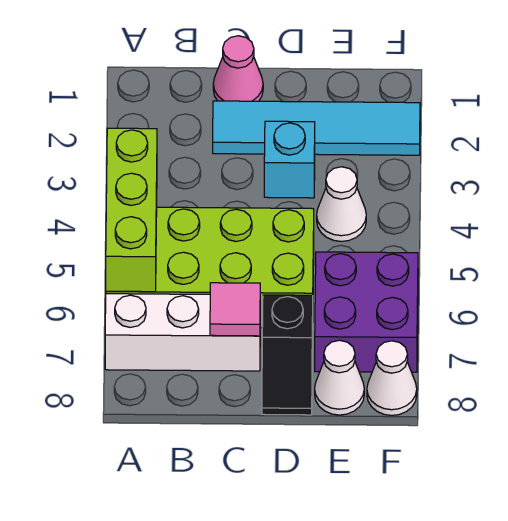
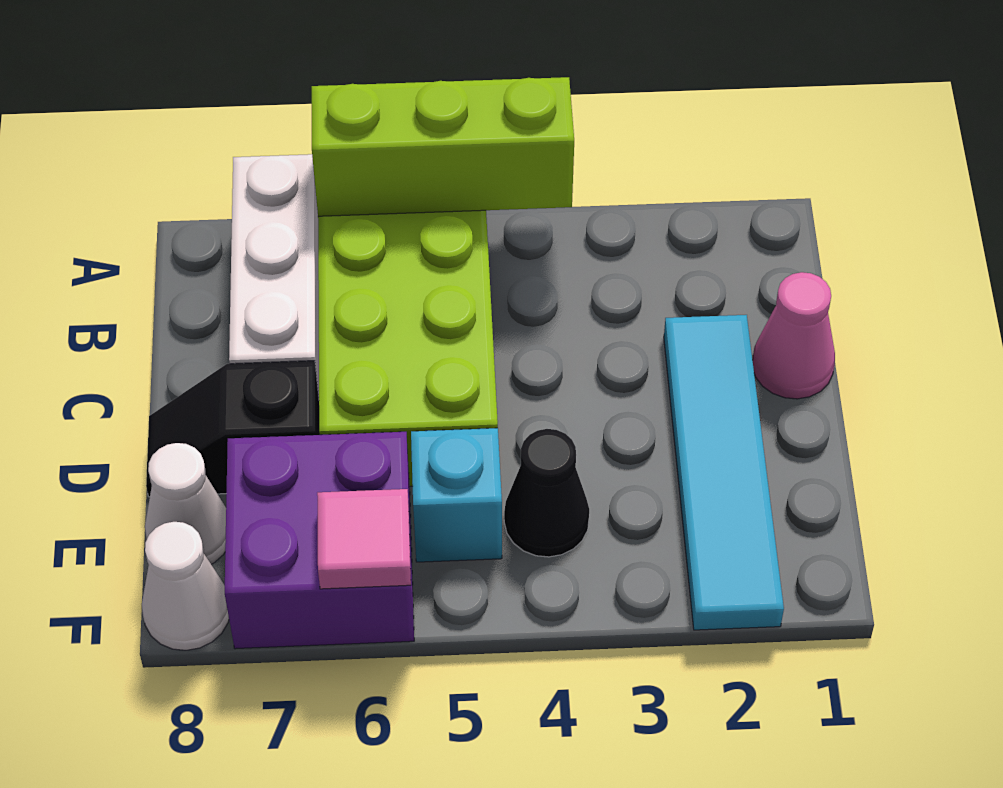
pink tile C7 level 2 -> pink tile F6 level 2
cyan brick D3 level 1 -> cyan brick E5 level 1
white cone E4 level 1 -> black cone E4 level 1

